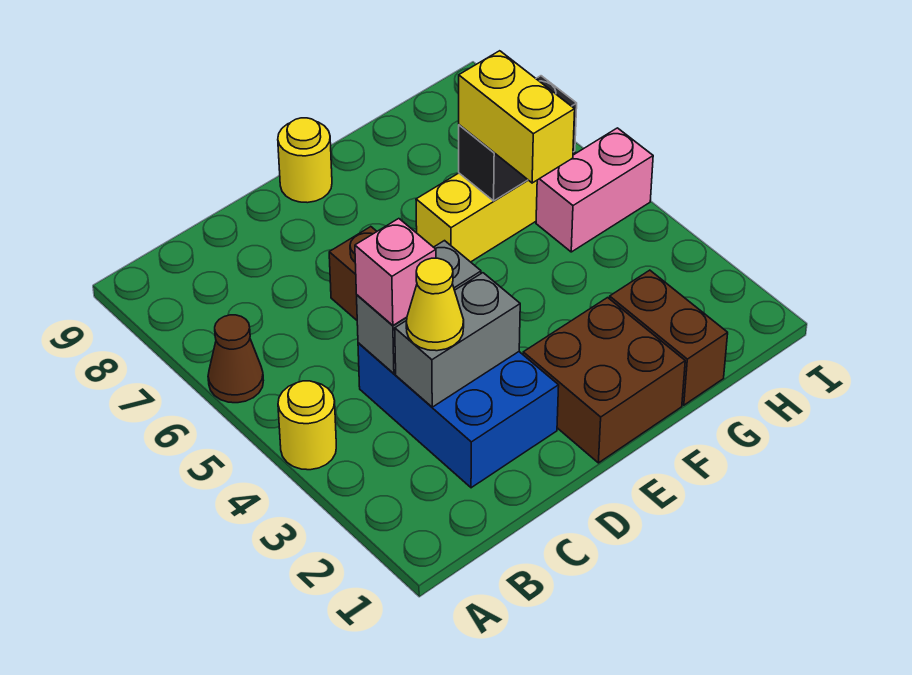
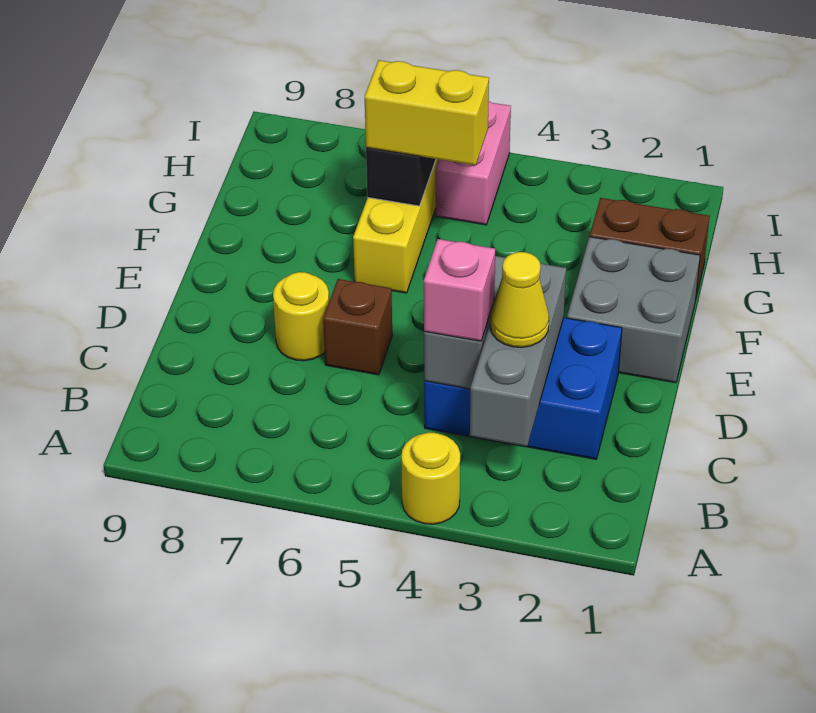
brown cone A6 level 1 -> none
grey brick C3:D3 level 2 -> grey brick B3:D3 level 2
brown brick E1:F2 level 1 -> grey brick E1:F2 level 1
yellow round brick E9 level 1 -> yellow round brick D7 level 1

